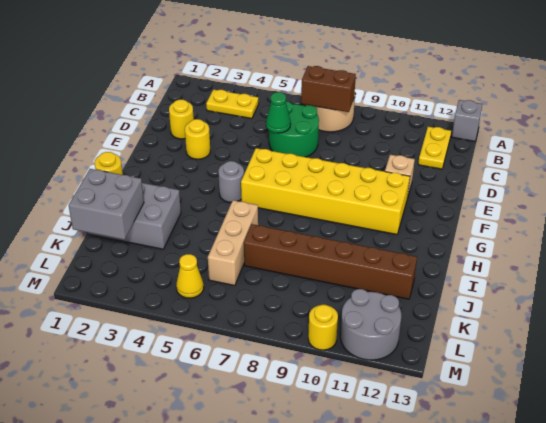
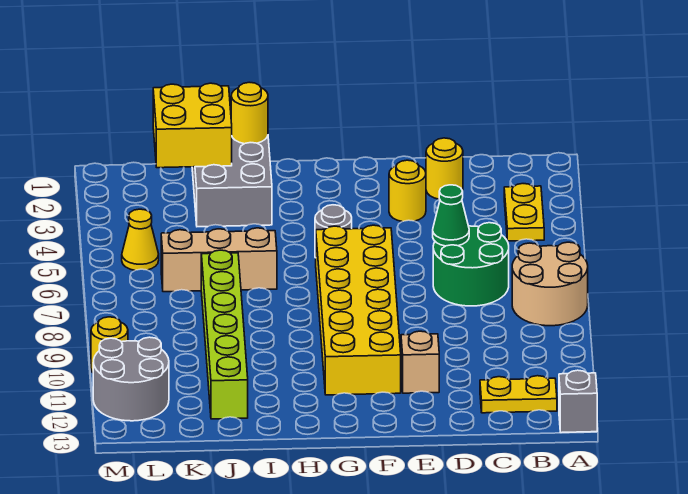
brown brick B7:B8 level 2 -> none
grey brick J1:K2 level 2 -> yellow brick J1:K2 level 2
brown brick J7:J12 level 1 -> lime brick J7:J12 level 1

